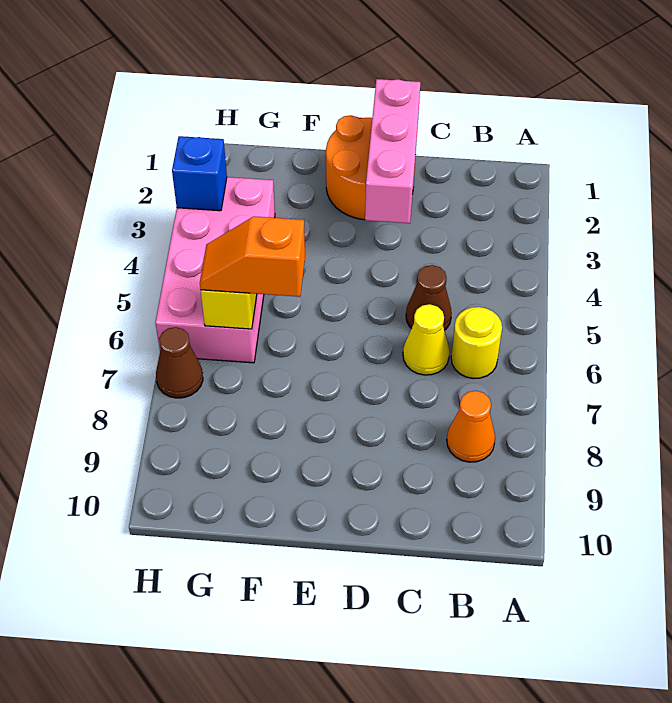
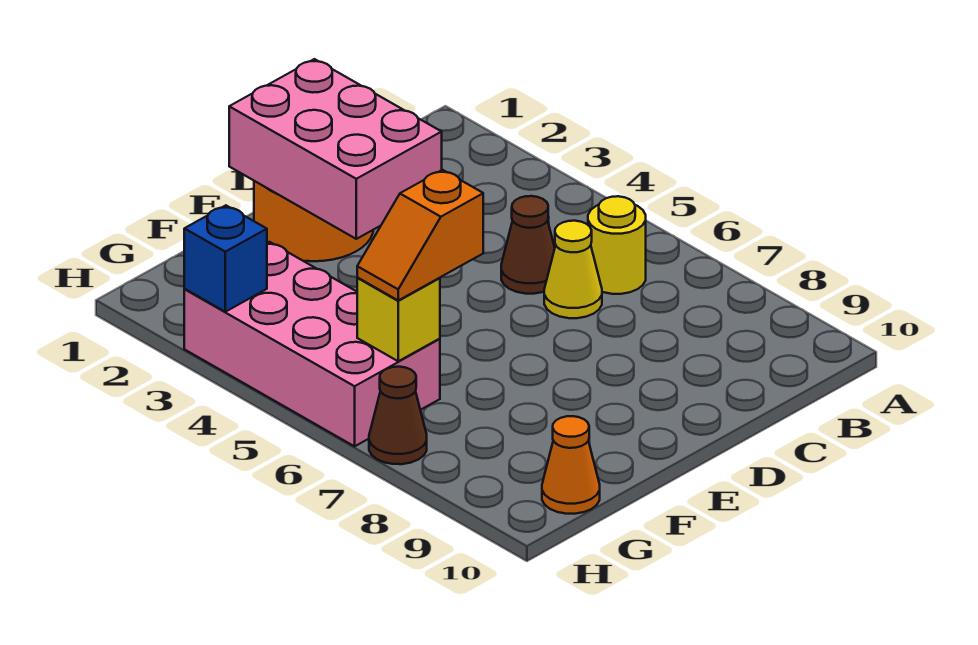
orange cone B8 level 1 -> orange cone G10 level 1
pink brick D1:D3 level 2 -> pink brick D1:E3 level 2

